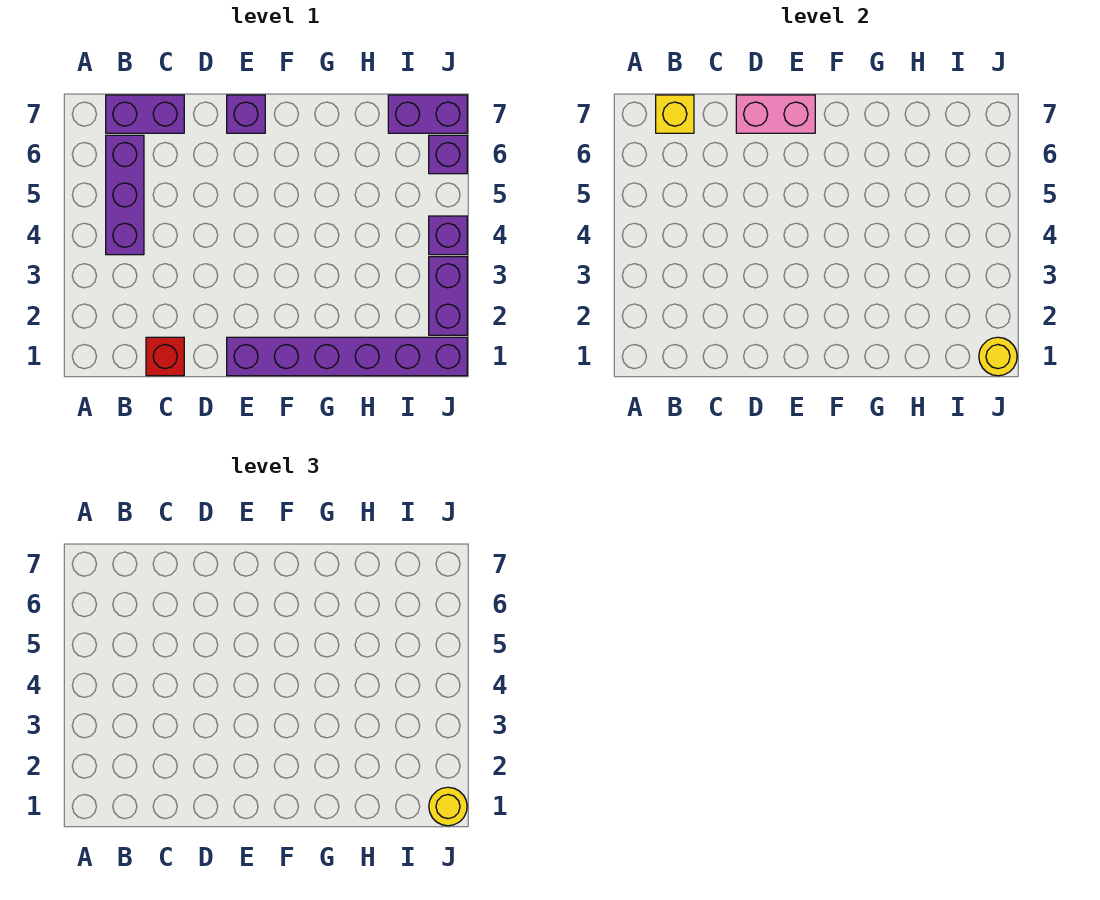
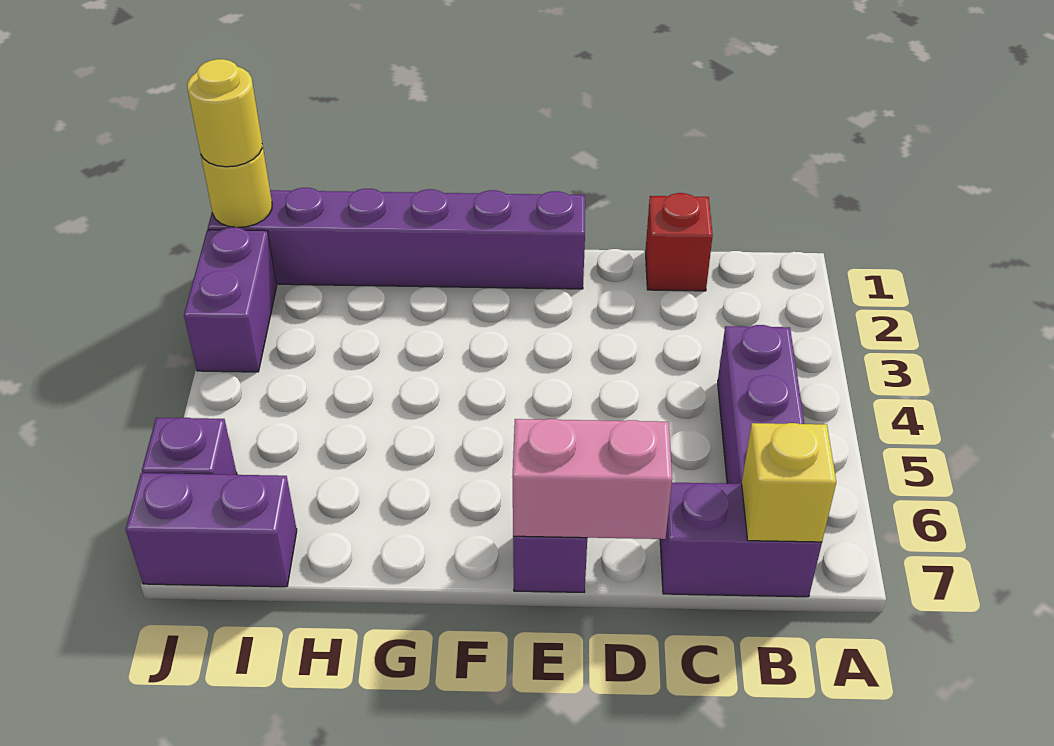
purple brick J4 level 1 -> none

